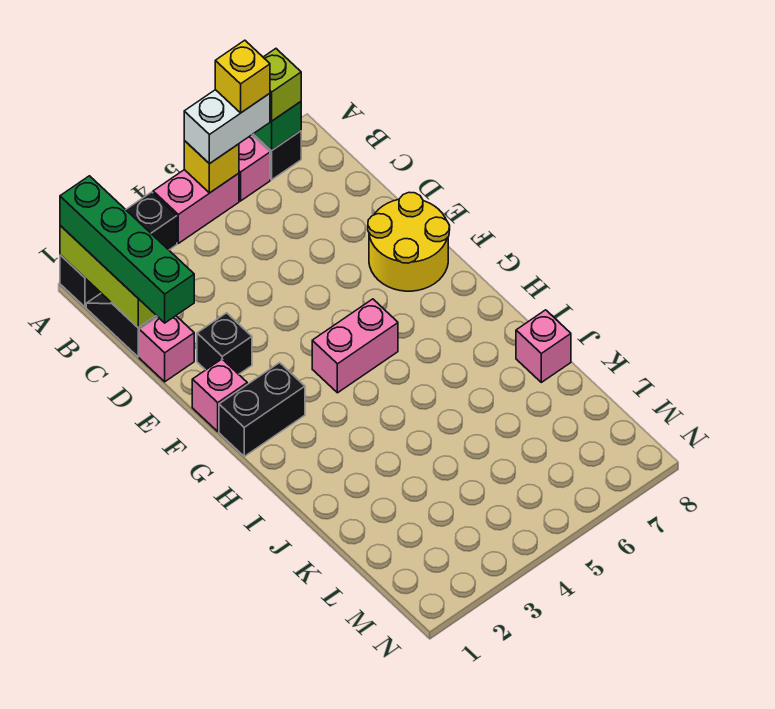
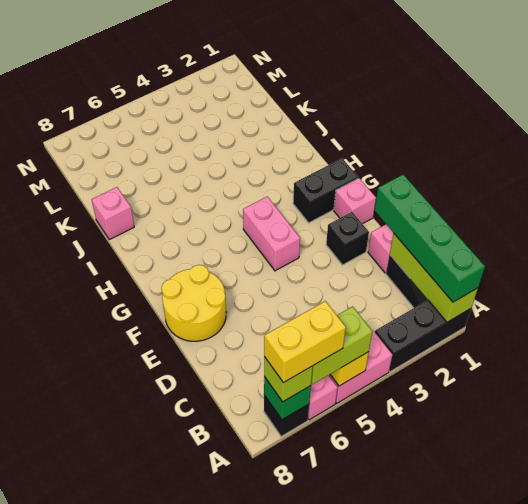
white brick A5:A6 level 3 -> lime brick A5:A6 level 3
yellow brick A6 level 4 -> yellow brick A6:A7 level 4
pink brick G4:G5 level 1 -> pink brick F4:G4 level 1

